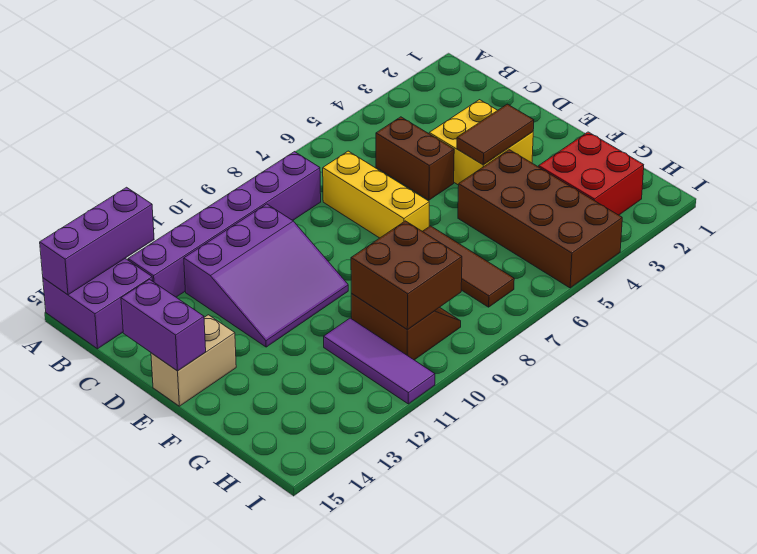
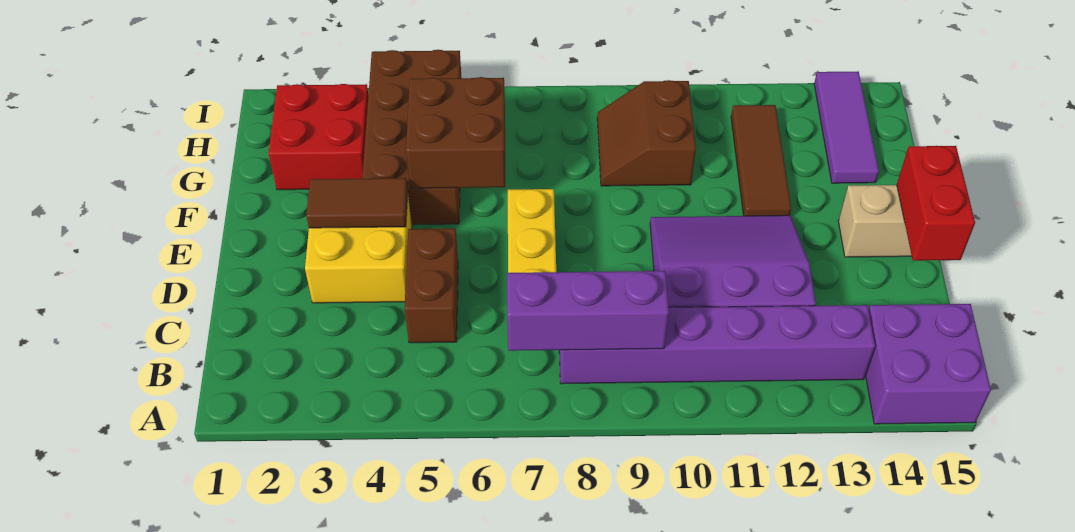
purple brick A13:A15 level 2 -> purple brick B7:B9 level 2
purple brick D15:E15 level 2 -> red brick D15:E15 level 2
brown tile F7:H7 level 1 -> brown tile F12:H12 level 1
brown brick G9:H10 level 2 -> brown brick F5:G6 level 2
purple tile G11:I11 level 1 -> purple tile G14:I14 level 1

